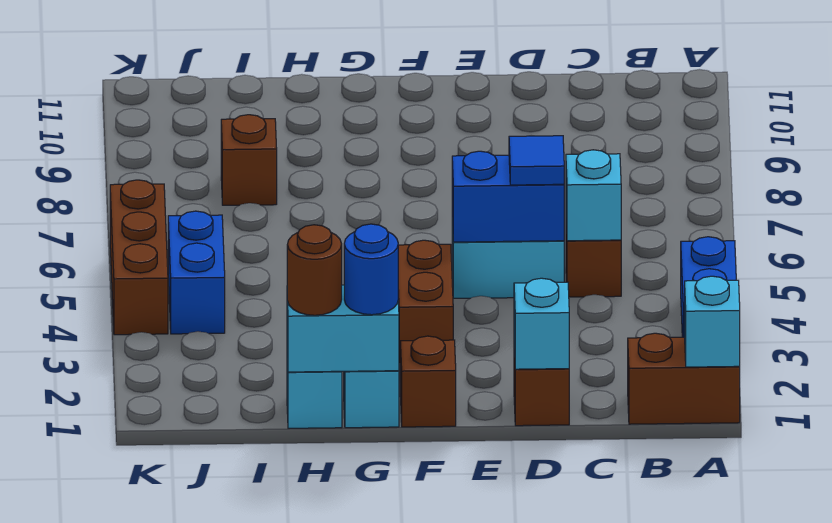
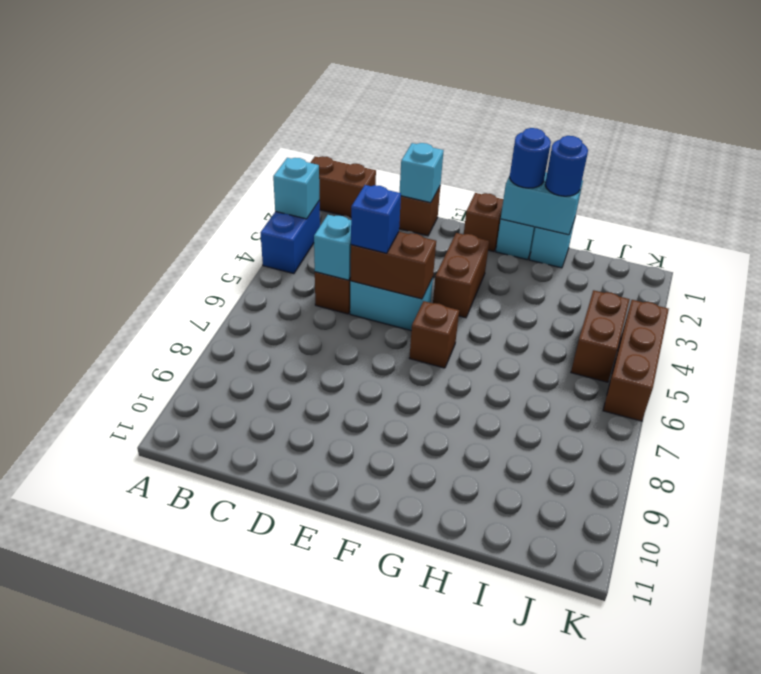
cyan brick A1 level 2 -> cyan brick A3 level 2
blue brick D5:E5 level 2 -> brown brick D5:E5 level 2
blue tile D5 level 3 -> blue brick D5 level 3
brown round brick H1 level 3 -> blue round brick H1 level 3
brown brick I8 level 1 -> brown brick F6 level 1
blue brick J4:J5 level 1 -> brown brick J4:J5 level 1

